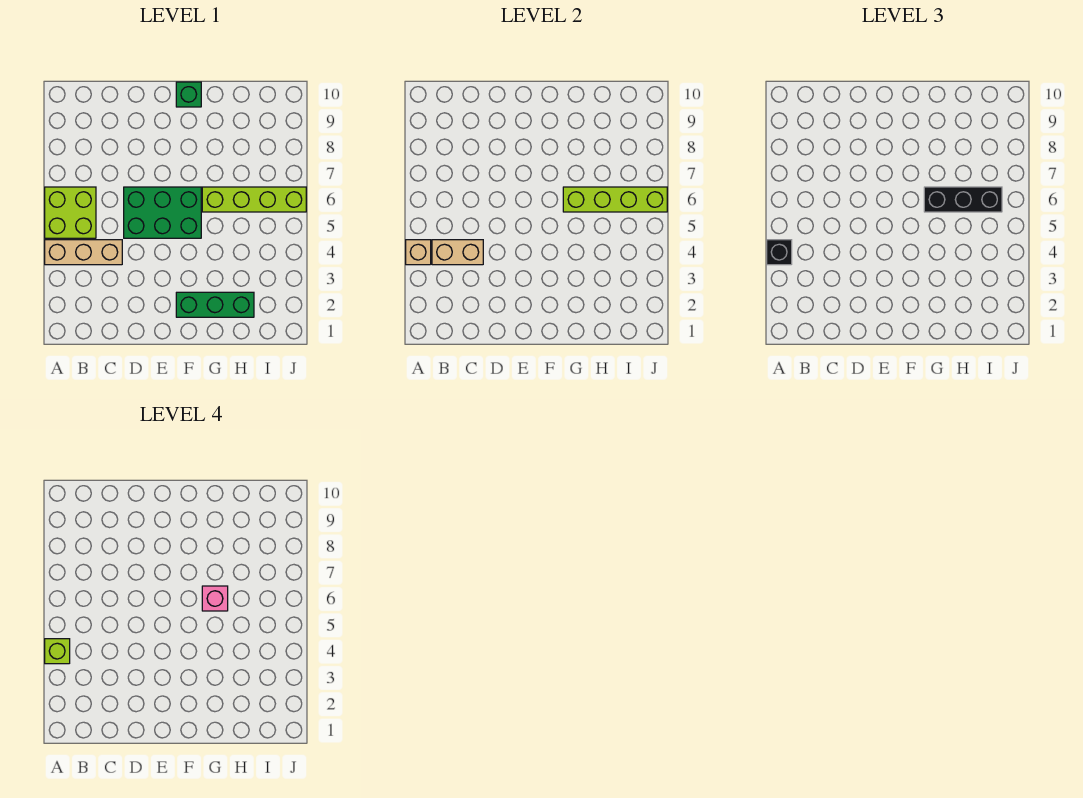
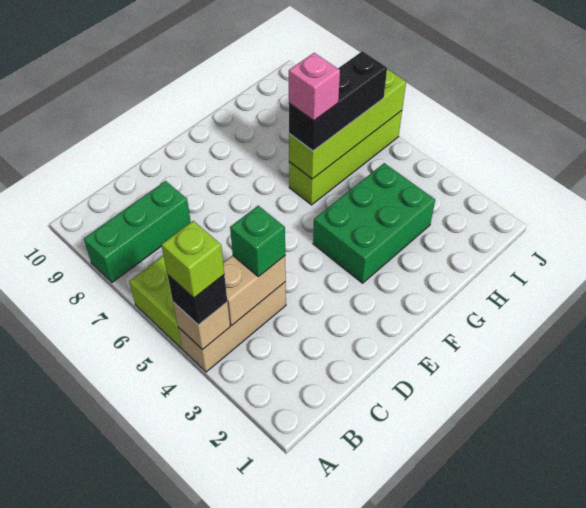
green brick D5:F6 level 1 -> green brick F3:H4 level 1
green brick F2:H2 level 1 -> green brick A8:C8 level 1
green brick F10 level 1 -> green brick C4 level 3

